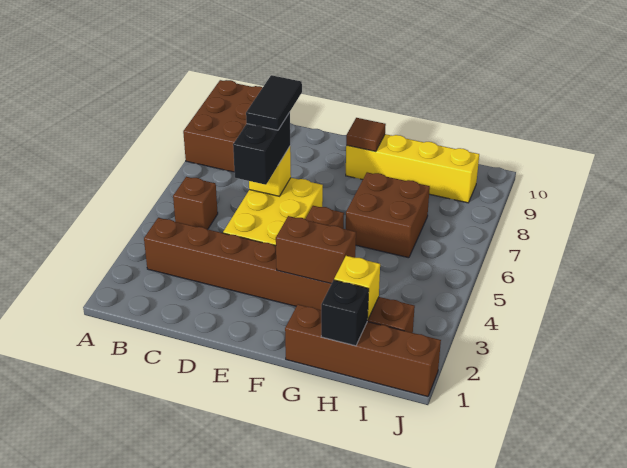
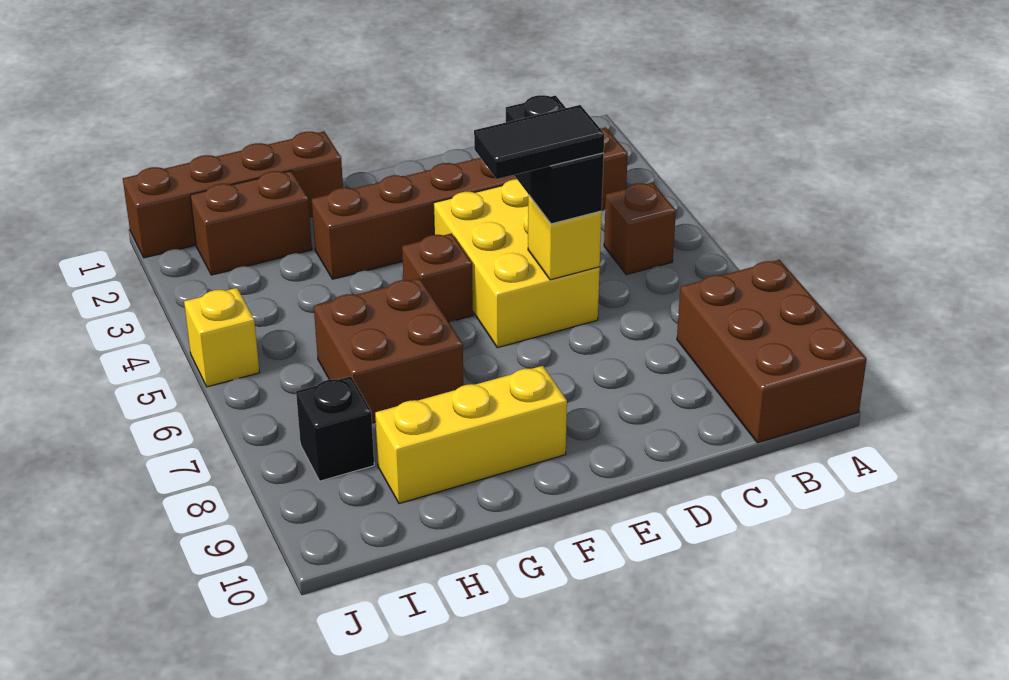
black tile D6:D7 level 4 -> black tile D6:E6 level 4
brown brick F3:G3 level 2 -> none
yellow brick F9:I9 level 1 -> yellow brick F9:H9 level 1
brown tile F9 level 2 -> none
black brick H1 level 2 -> black brick I8 level 1
yellow brick H2 level 2 -> yellow brick J5 level 1

